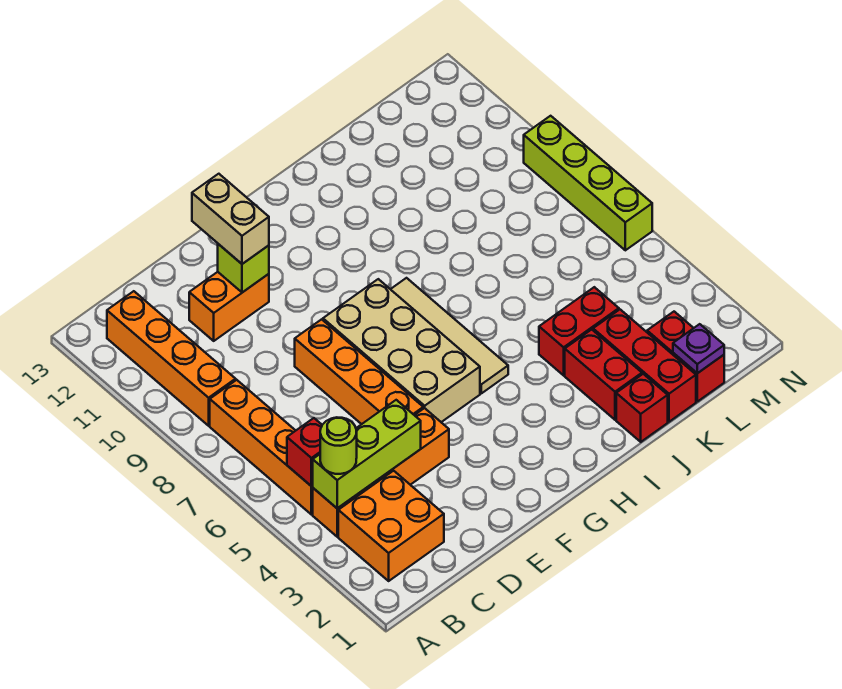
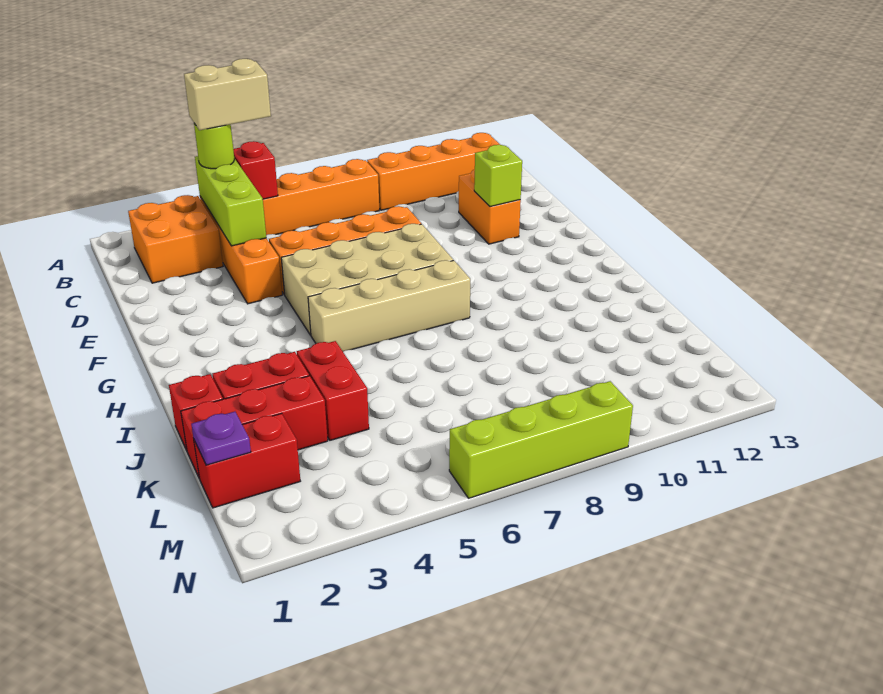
tan brick E11:E12 level 3 -> tan brick B4:B5 level 4
tan tile H5:H8 level 1 -> tan brick H5:H8 level 1

